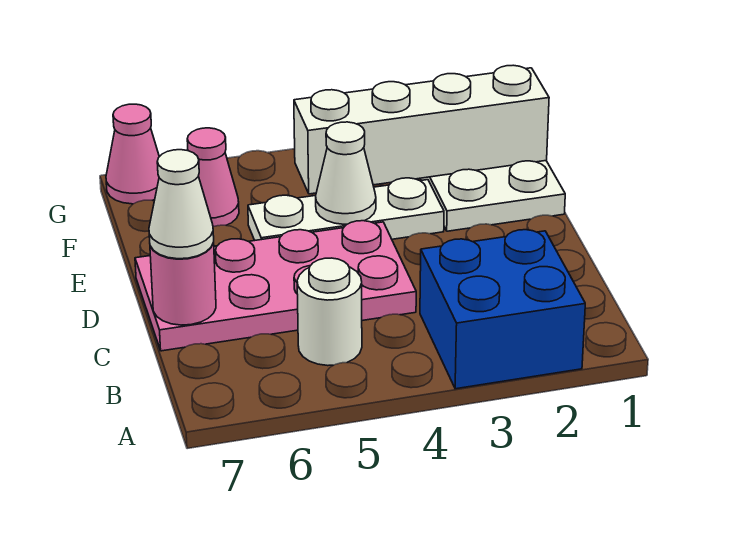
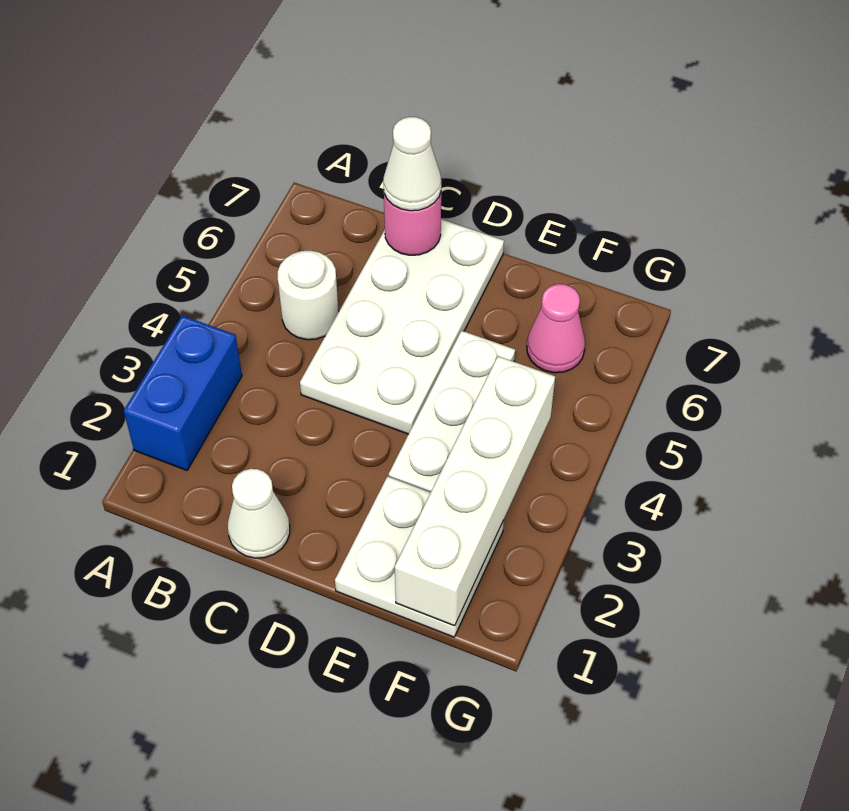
blue brick A2:B3 level 1 -> blue brick A2:A3 level 1
pink plate C4:D7 level 1 -> white plate C4:D7 level 1
white cone E4 level 2 -> white cone C1 level 1
pink cone G7 level 1 -> none

